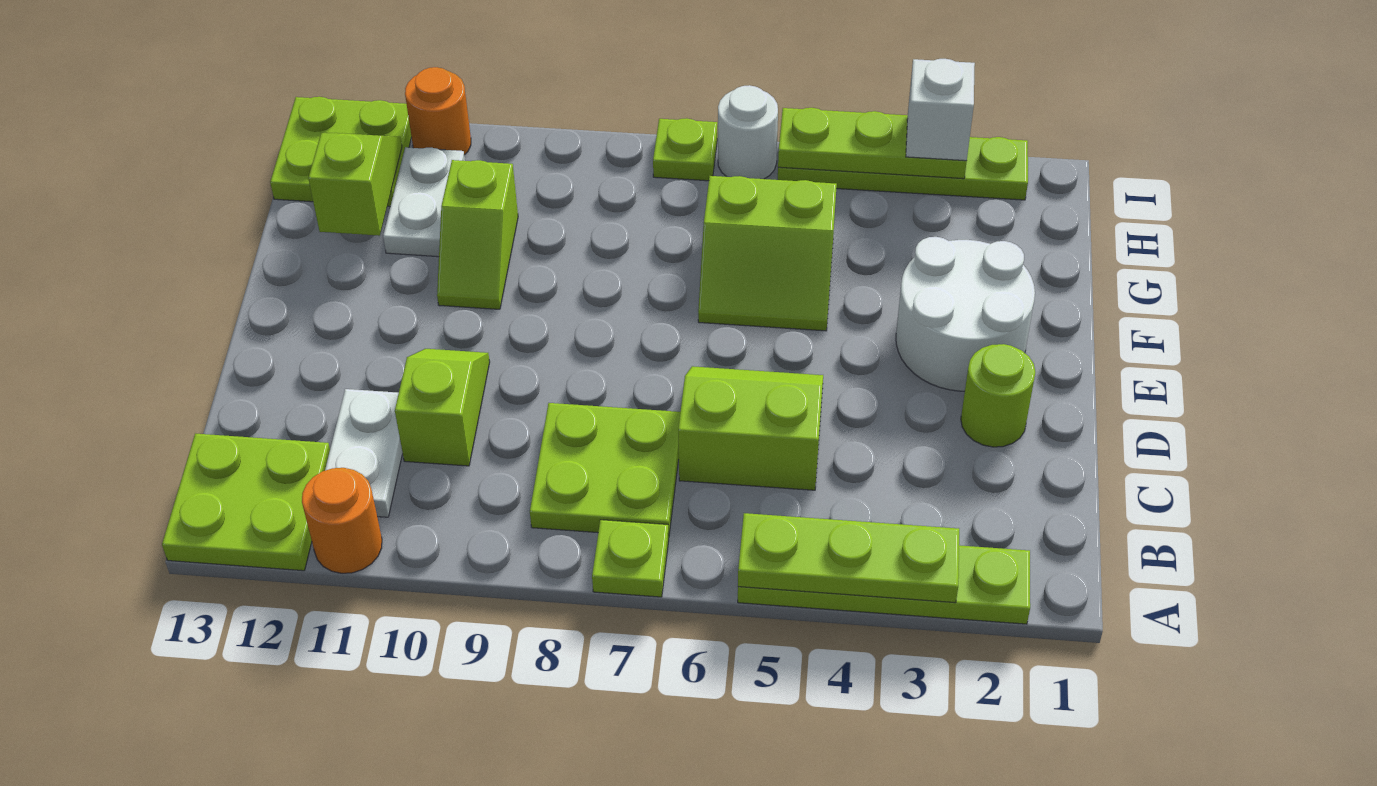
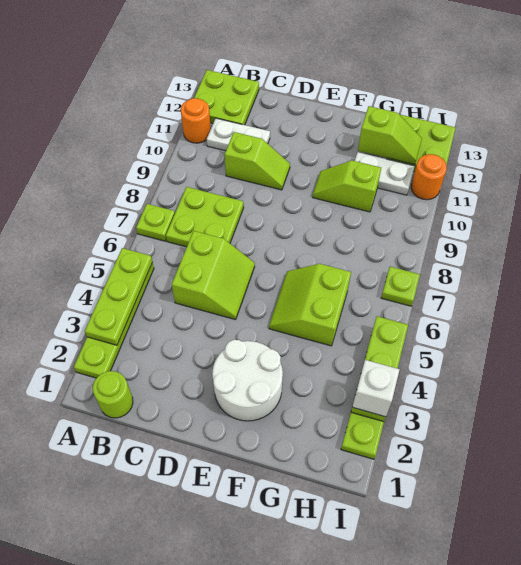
lime round brick D2 level 1 -> lime round brick B1 level 1
white round brick I6 level 1 -> none

